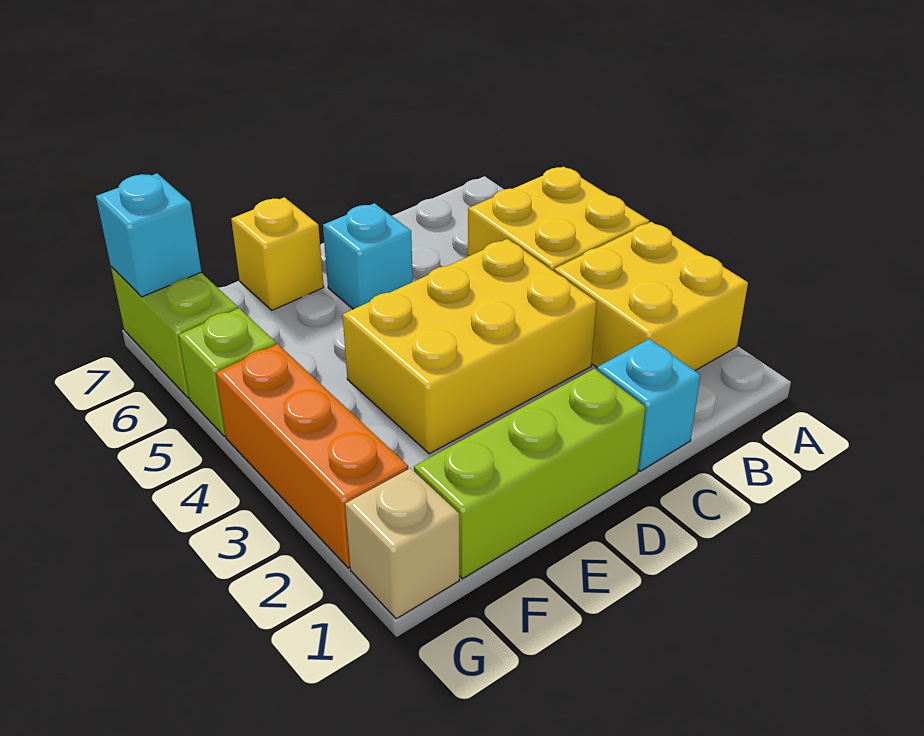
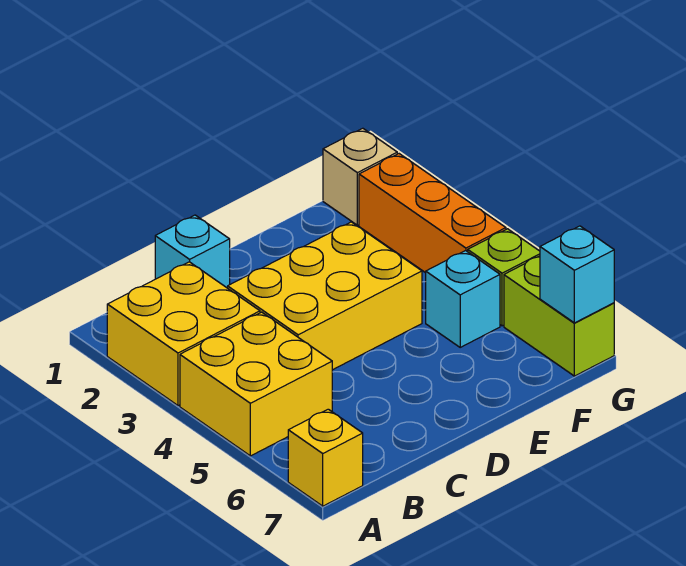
lime brick D1:F1 level 1 -> none
cyan brick D6 level 1 -> cyan brick F5 level 1
yellow brick E7 level 1 -> yellow brick A7 level 1

